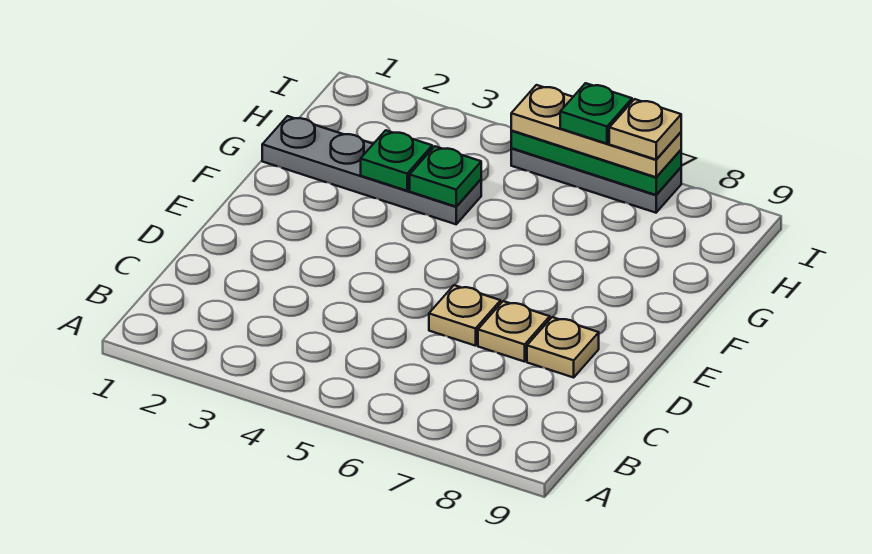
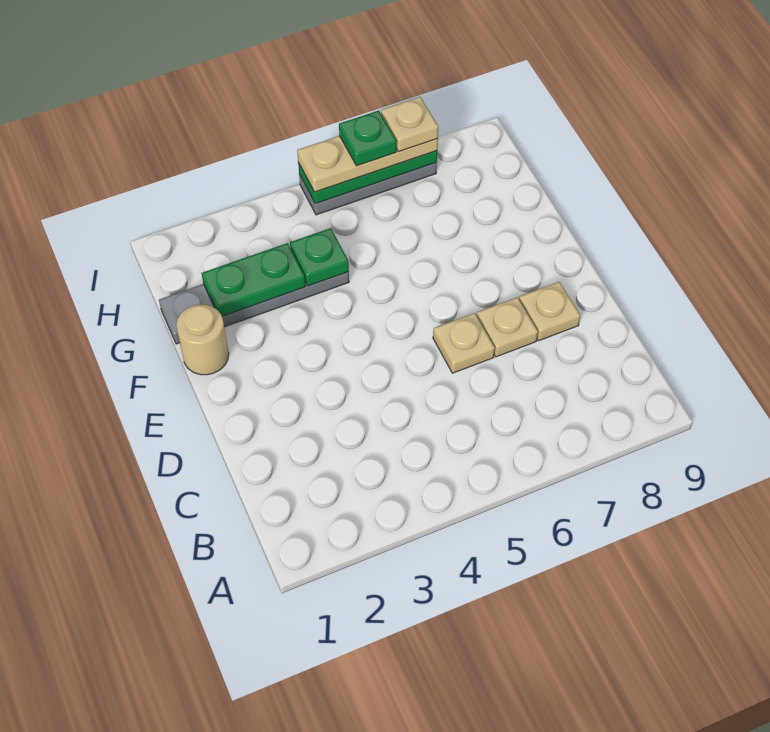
none -> tan round brick F1 level 1
green plate G3 level 2 -> green plate G2:G3 level 2

